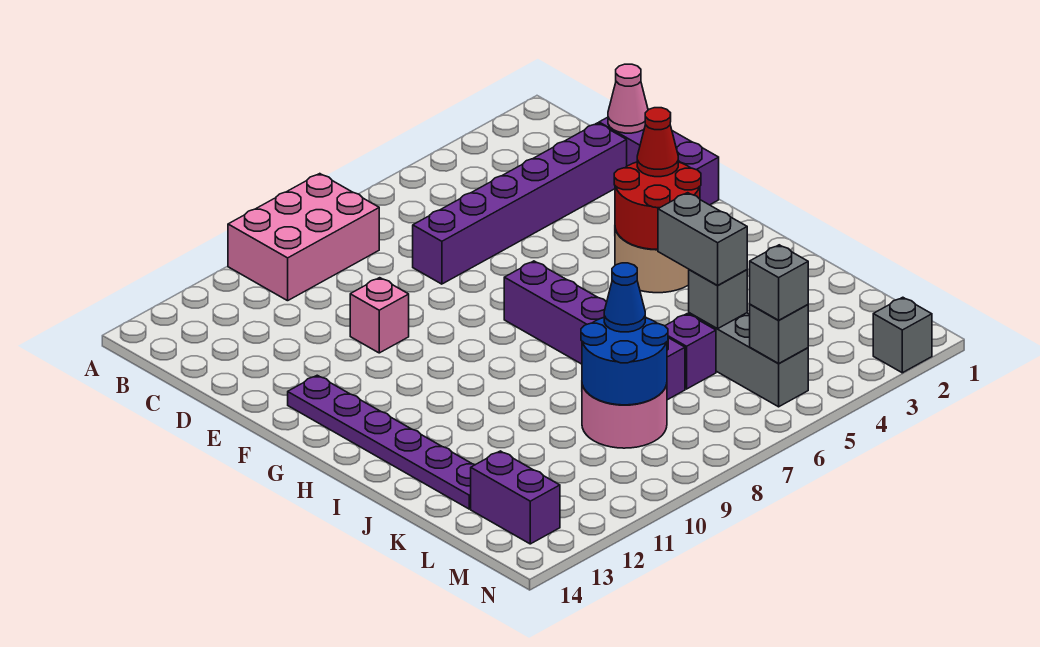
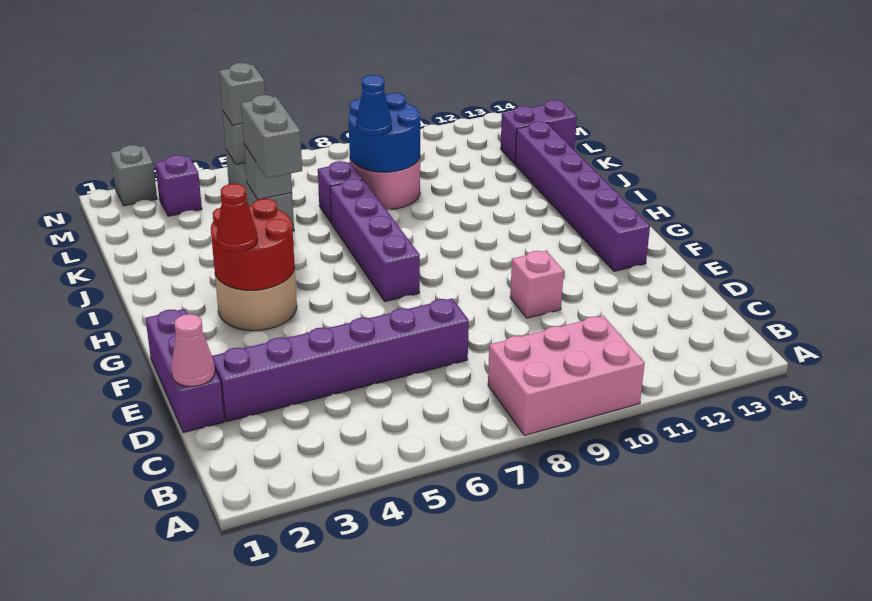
purple plate F13:K13 level 1 -> purple brick F13:K13 level 1
purple brick K6 level 1 -> purple brick M3 level 1
purple brick L13:M13 level 1 -> purple brick L13:L14 level 1

